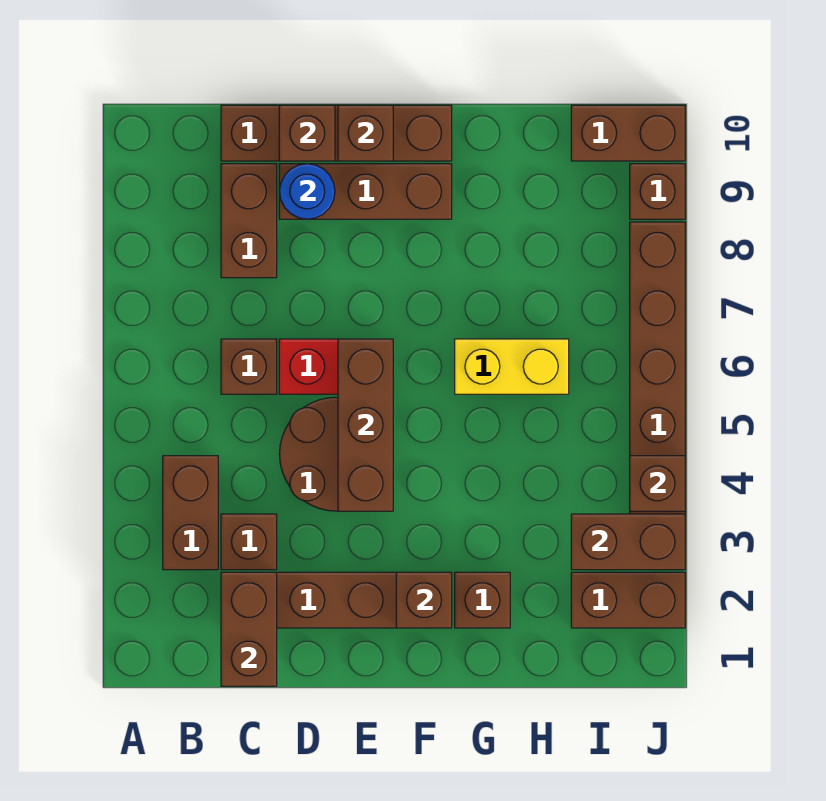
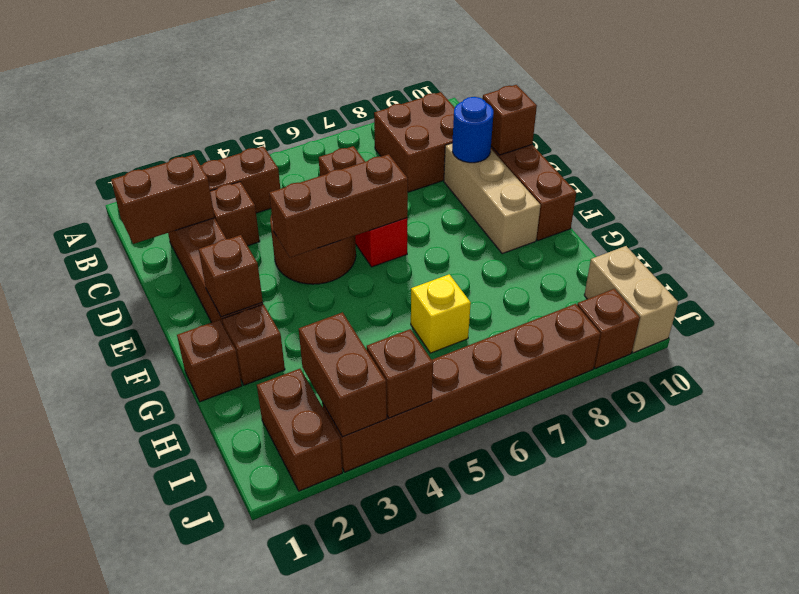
brown brick C8:C9 level 1 -> brown brick B8:C9 level 1
brown brick D9:F9 level 1 -> tan brick D9:F9 level 1
brown brick E10 level 2 -> brown brick G1 level 1
yellow brick G6:H6 level 1 -> yellow brick H6 level 1
brown brick I10:J10 level 1 -> tan brick I10:J10 level 1

